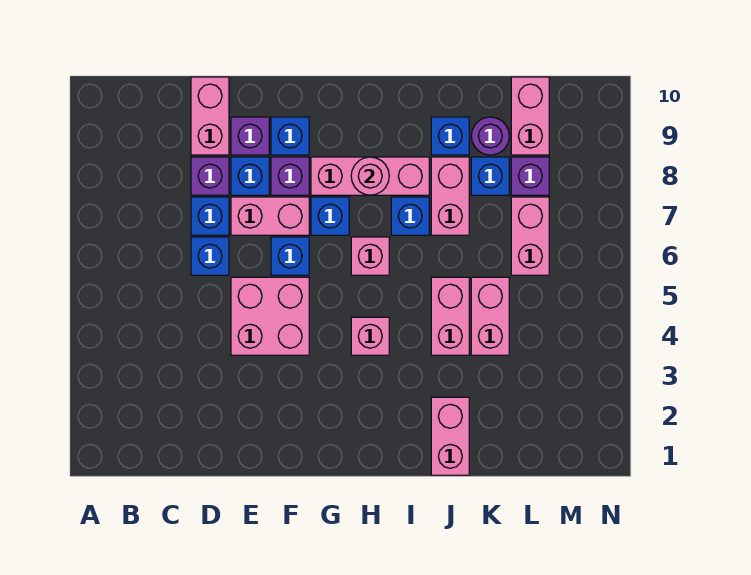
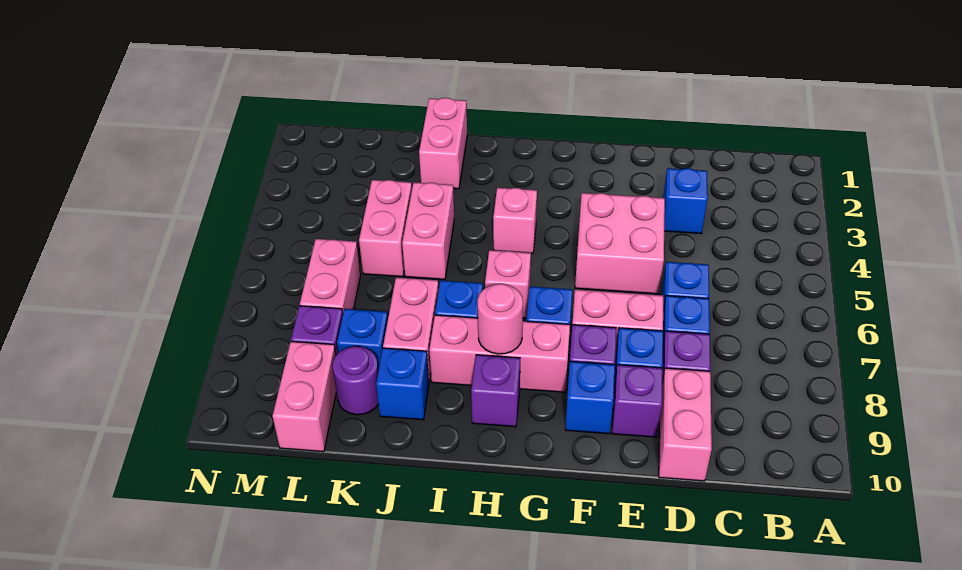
blue brick F6 level 1 -> blue brick D3 level 1
none -> purple brick H9 level 1

